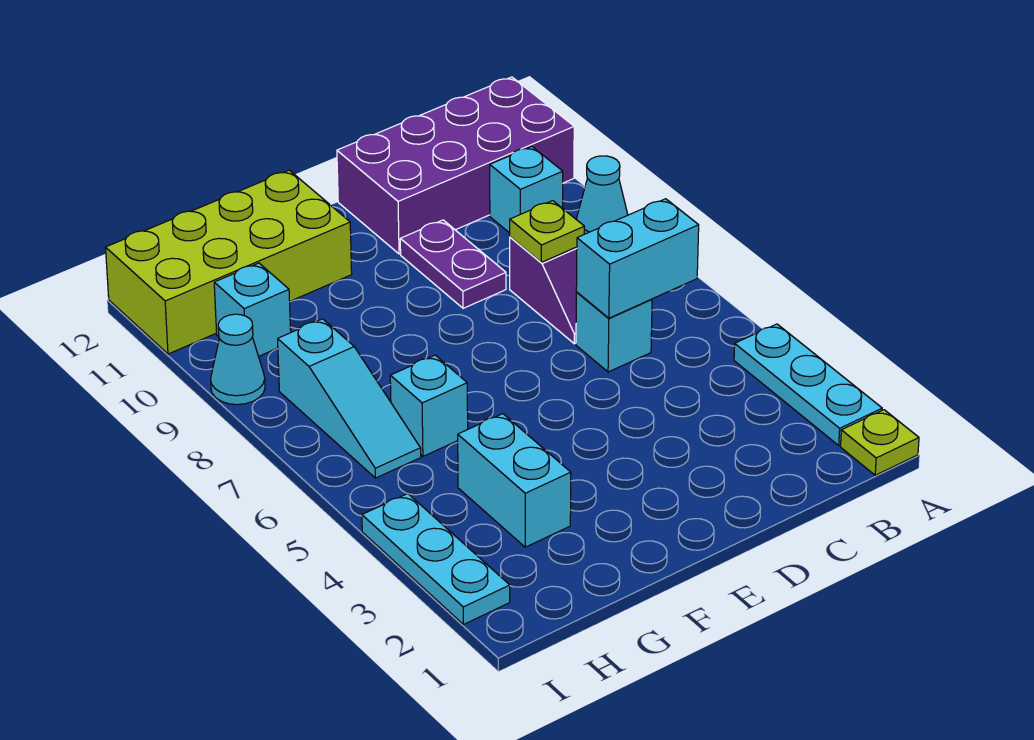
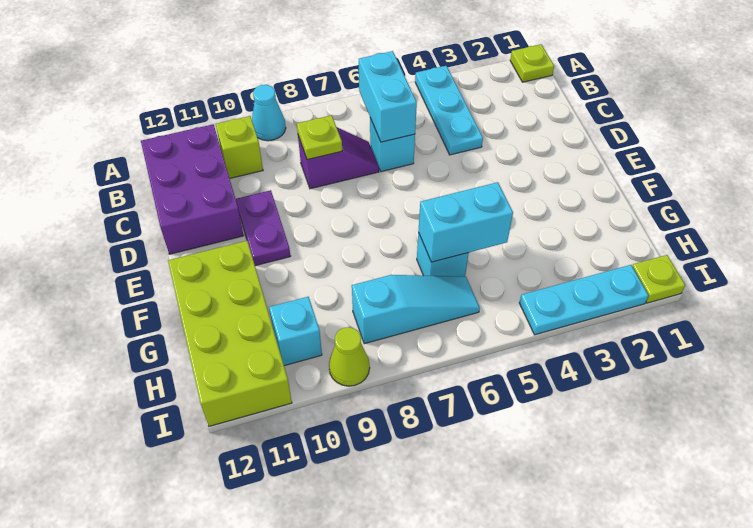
cyan plate A2:A4 level 1 -> cyan plate A4:C4 level 1
purple brick A11:D12 level 1 -> purple brick B11:D12 level 1
cyan brick B10 level 1 -> lime brick B10 level 1
purple plate D9:D10 level 1 -> purple plate D10:E10 level 1
cyan brick G3:G4 level 1 -> cyan brick G5:G6 level 2
none -> lime plate I1 level 1
cyan cone I9 level 1 -> lime cone I9 level 1

